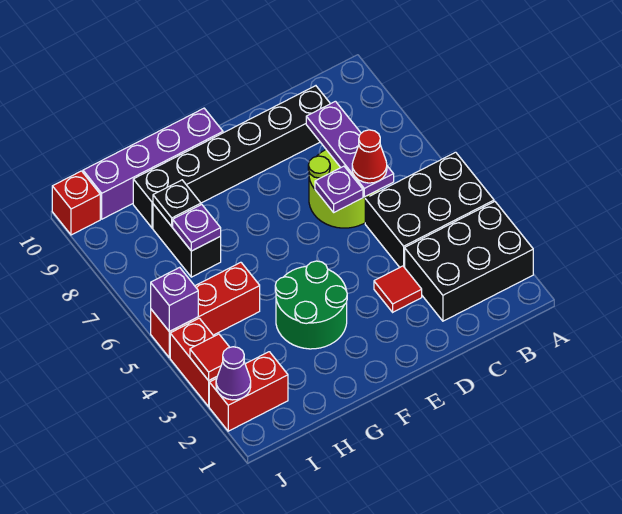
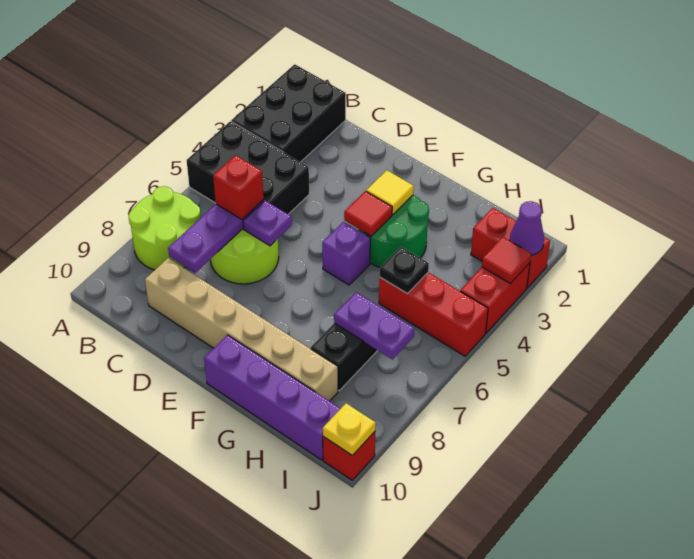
black brick A2:C3 level 1 -> black brick A1:B3 level 1
none -> lime round brick A7:B8 level 1
red cone C6 level 3 -> red brick C6 level 3
black brick C9:H9 level 1 -> tan brick C9:H9 level 1
red tile D3 level 1 -> red tile F4 level 2
none -> yellow tile F3 level 2
purple plate H7 level 2 -> purple plate H7:I7 level 2
black plate H8 level 2 -> black plate H5 level 2
purple brick J5 level 2 -> purple brick F5 level 1
none -> yellow plate J10 level 2

